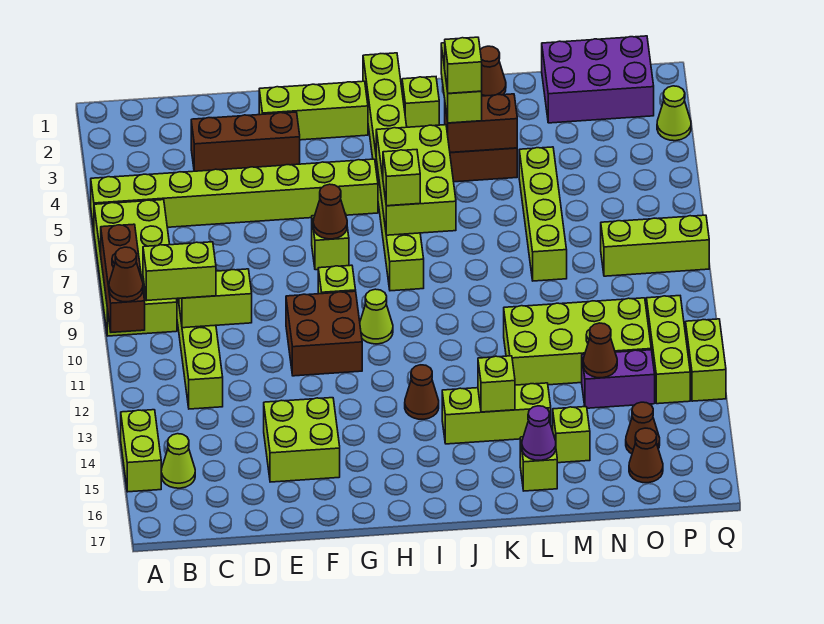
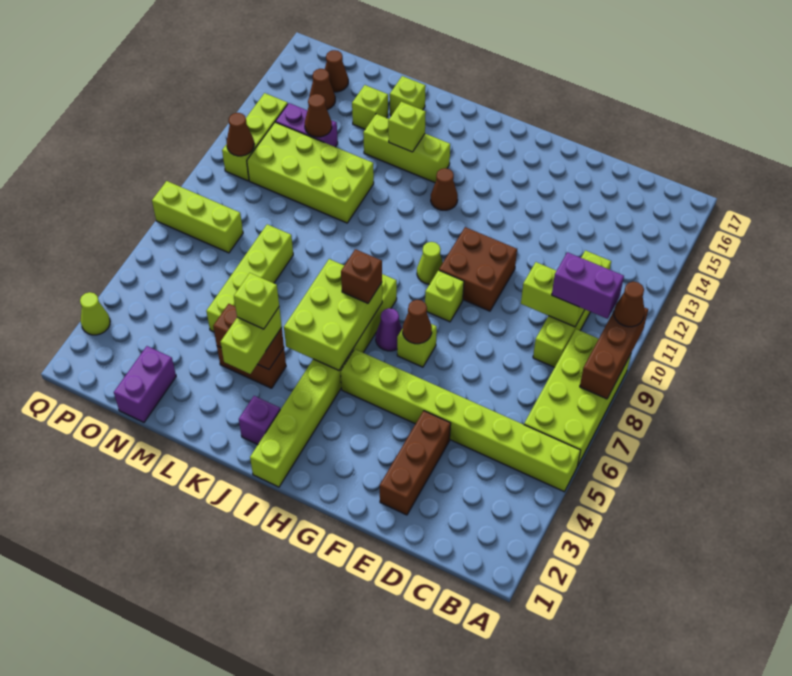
lime brick A14:A15 level 1 -> none
lime brick B10:C10 level 3 -> purple brick B10:C10 level 3
lime cone B15 level 1 -> none
brown brick D3:F3 level 1 -> brown brick E2:E4 level 1
lime brick E14:F15 level 1 -> none
lime brick F2:H2 level 1 -> none
lime brick I7 level 3 -> brown brick I7 level 3
lime brick J2 level 1 -> purple brick J2 level 1
brown cone L1 level 1 -> brown cone P11 level 2
purple cone L16 level 2 -> purple cone H7 level 1
purple brick N1:P2 level 1 -> purple brick N1:N2 level 1
lime brick Q12:Q13 level 1 -> none

